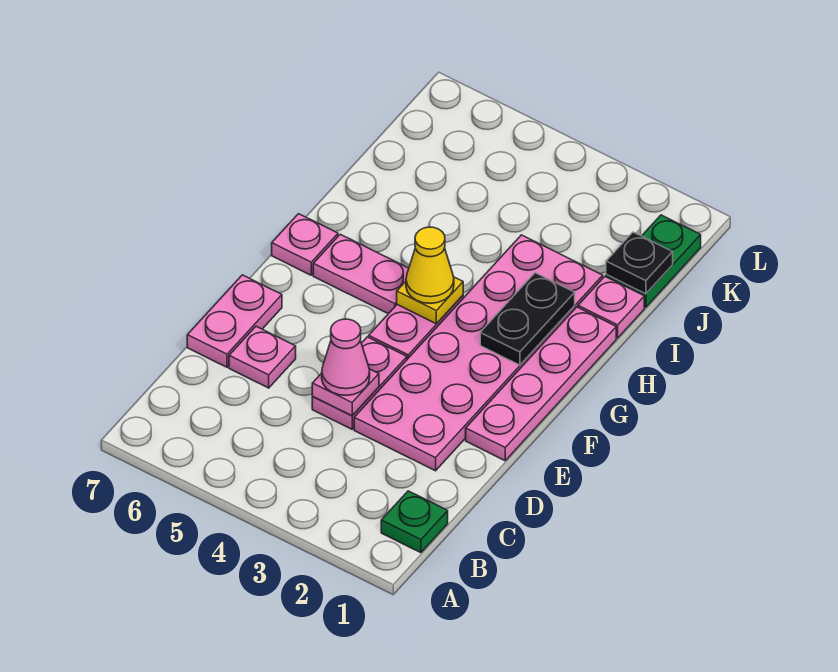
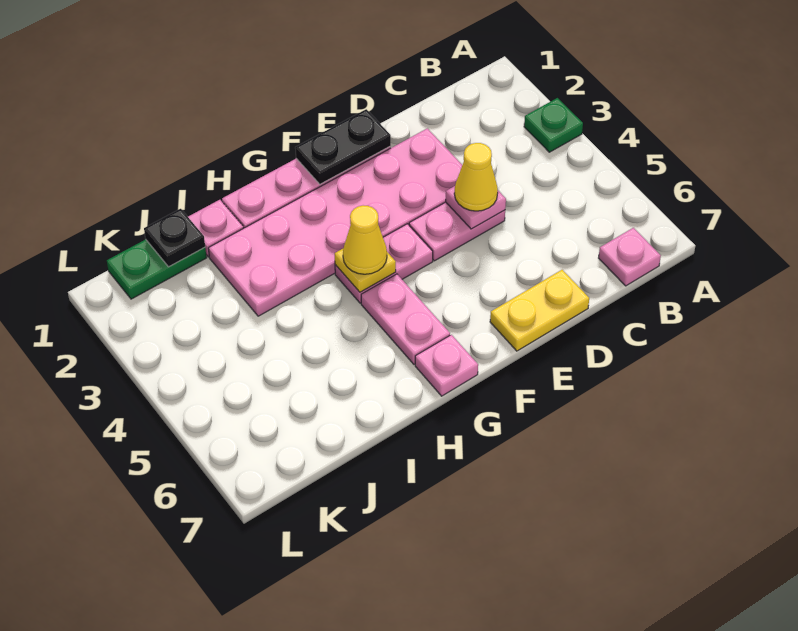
green plate B1 level 1 -> green plate A3 level 1
pink cone D4 level 3 -> yellow cone D4 level 3
pink plate D6 level 1 -> pink plate B7 level 1
pink plate D7:E7 level 1 -> yellow plate D7:E7 level 1
black plate G2:H2 level 2 -> black plate E1:F1 level 2

